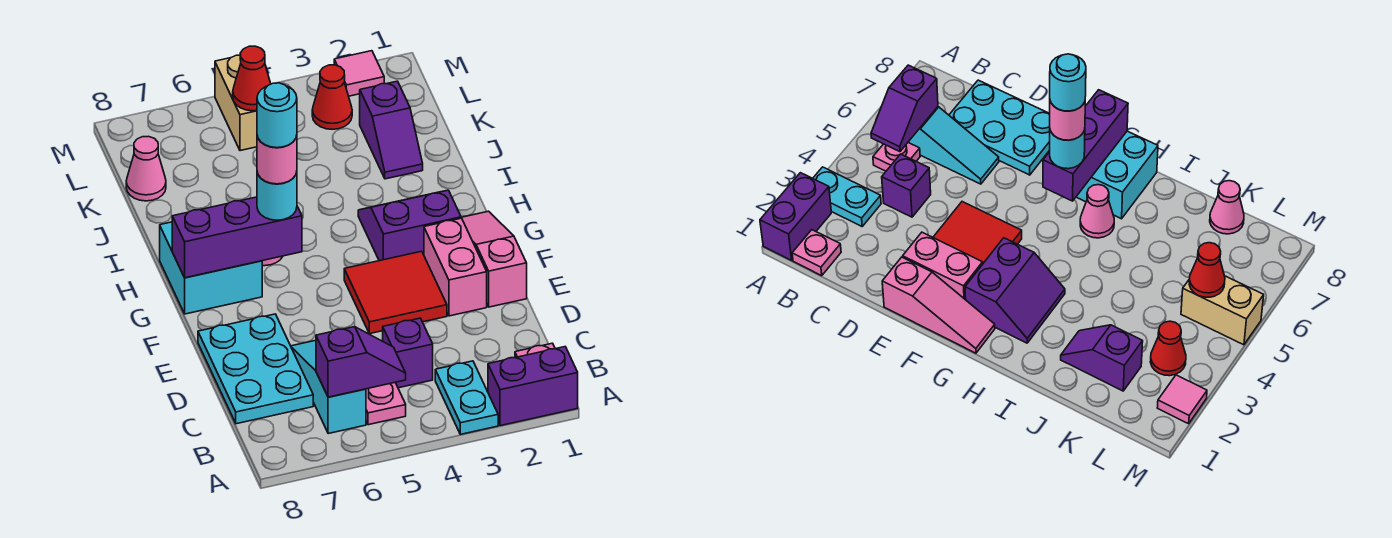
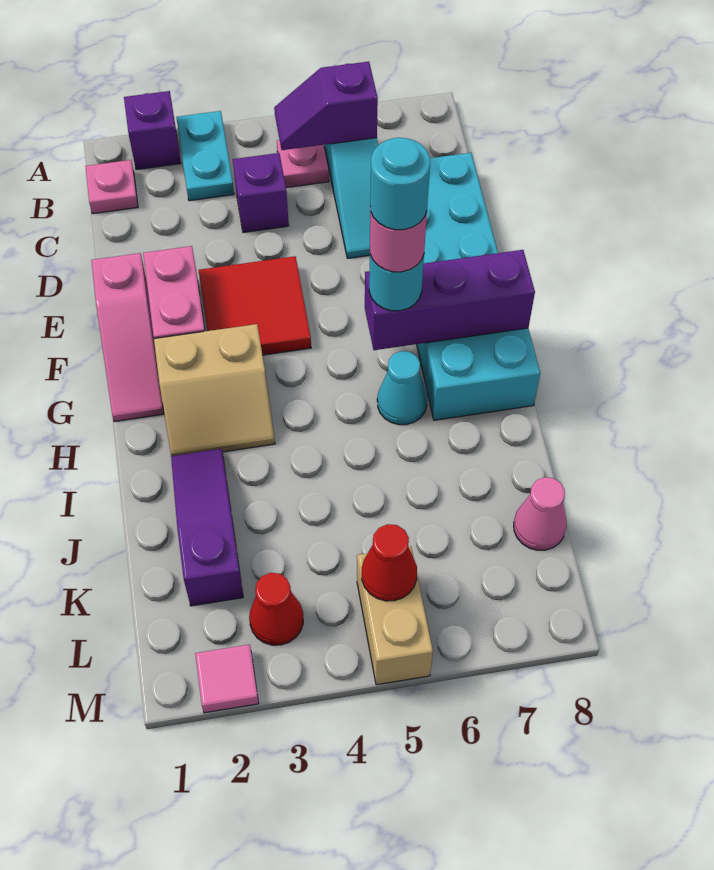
purple brick A1:A2 level 1 -> purple brick A2 level 1
purple slope G2:H3 level 1 top G -> tan slope G2:H3 level 1 top G
pink cone H6 level 1 -> cyan cone H6 level 1
purple slope J2:K2 level 1 top K -> purple slope I2:K2 level 1 top K

